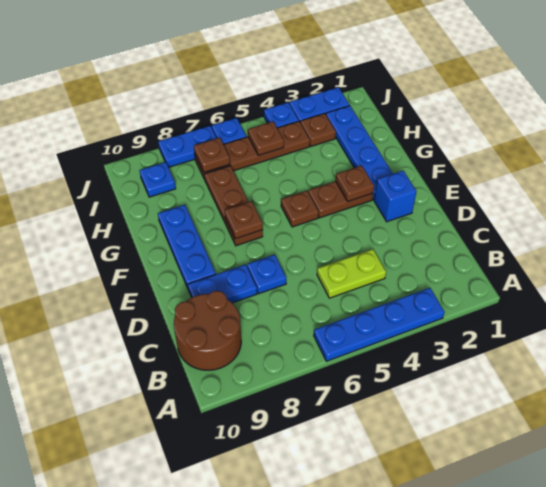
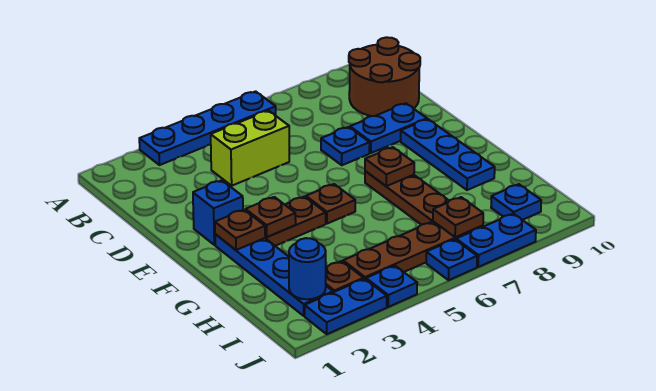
lime plate C4:C5 level 1 -> lime brick C4:C5 level 1
none -> blue round brick I2 level 2
brown plate I5 level 2 -> brown plate F2 level 2

